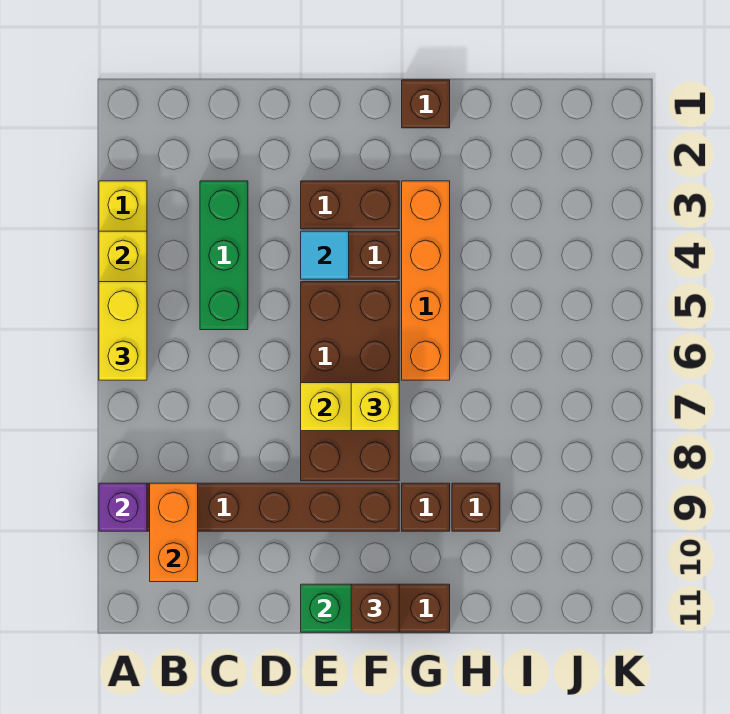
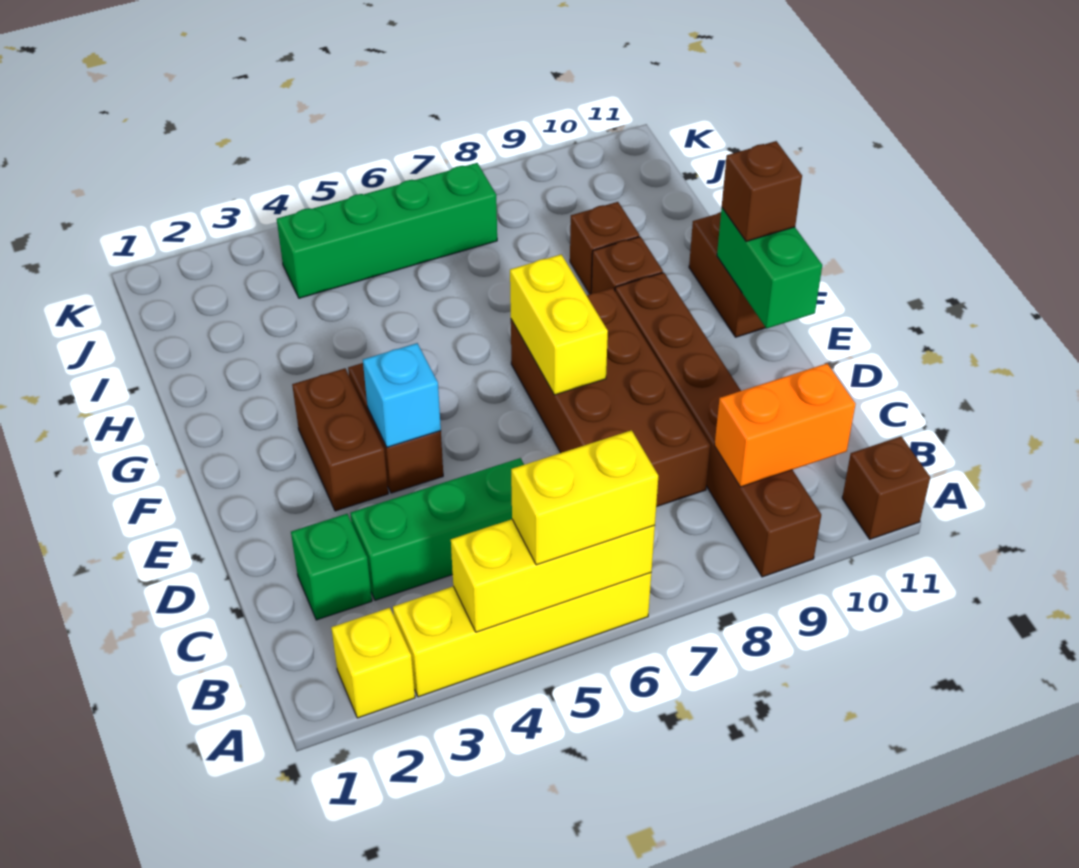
purple brick A9 level 2 -> none
none -> green brick C2 level 1
cyan tile E4 level 2 -> cyan brick E4 level 2
brown brick E5:F8 level 1 -> brown brick C7:F8 level 1
yellow brick F7 level 3 -> yellow brick A2 level 1
brown brick G1 level 1 -> brown brick A11 level 1
orange brick G3:G6 level 1 -> none
none -> green brick J4:J7 level 1

